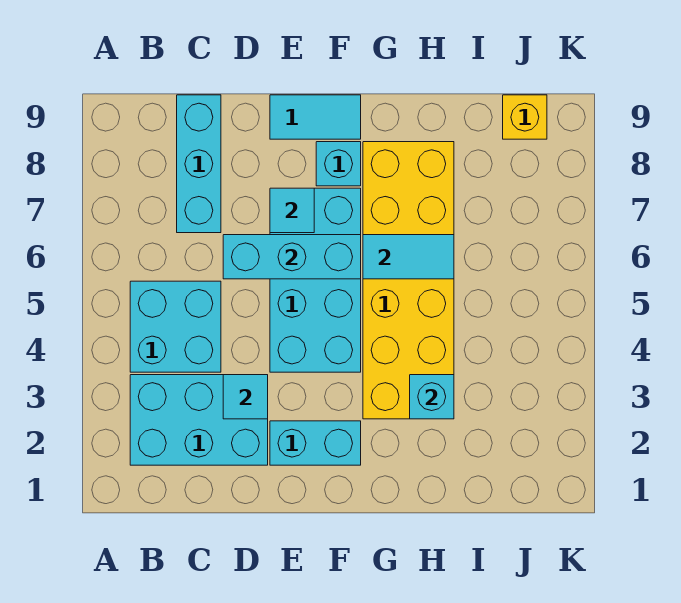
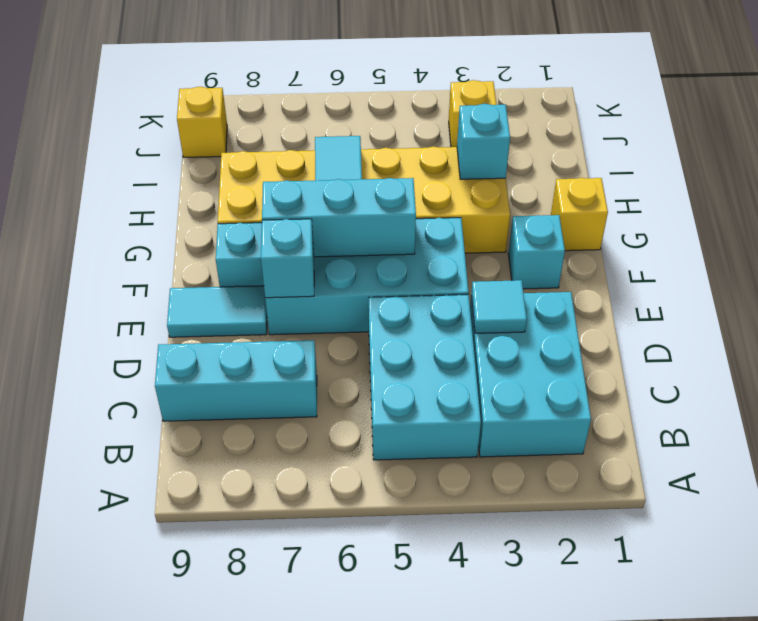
cyan brick B4:C5 level 1 -> cyan brick B4:D5 level 1
cyan brick D6:F6 level 2 -> cyan brick F5:F7 level 2
cyan brick E2:F2 level 1 -> cyan brick F2 level 1
cyan tile E7 level 2 -> cyan brick E7 level 2
cyan tile E9:F9 level 1 -> cyan tile E8:E9 level 1
none -> yellow brick G1 level 1
none -> yellow brick J3 level 1

